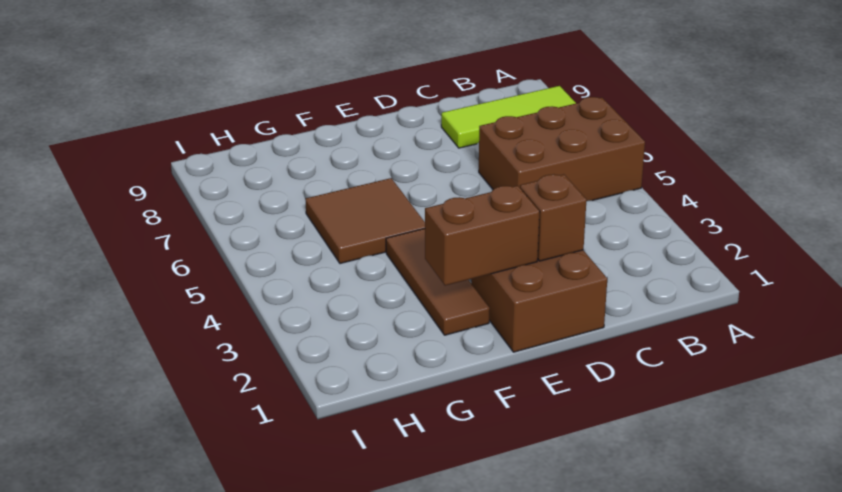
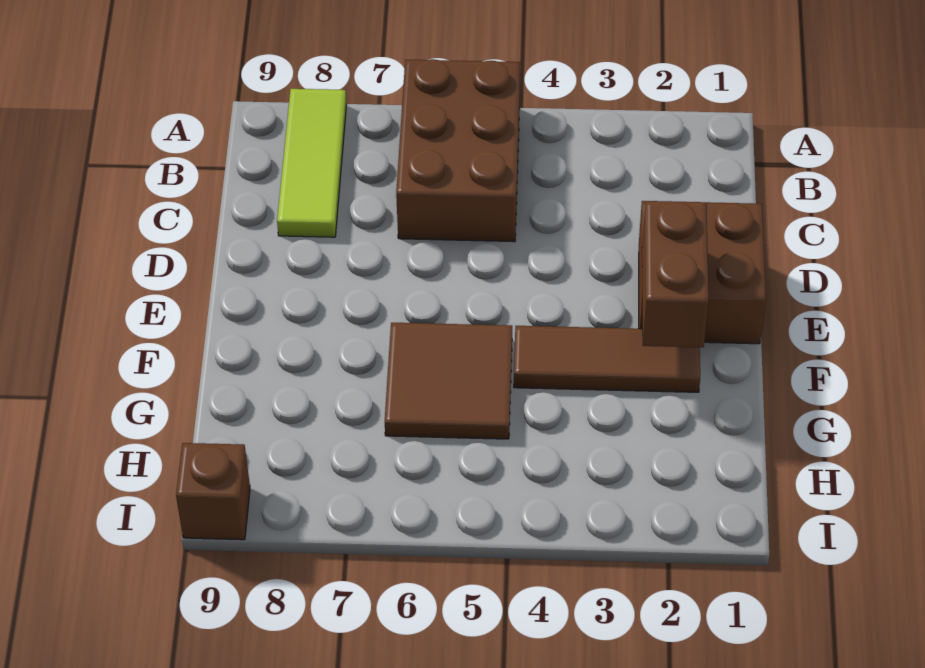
brown brick D2 level 2 -> brown brick I9 level 1

